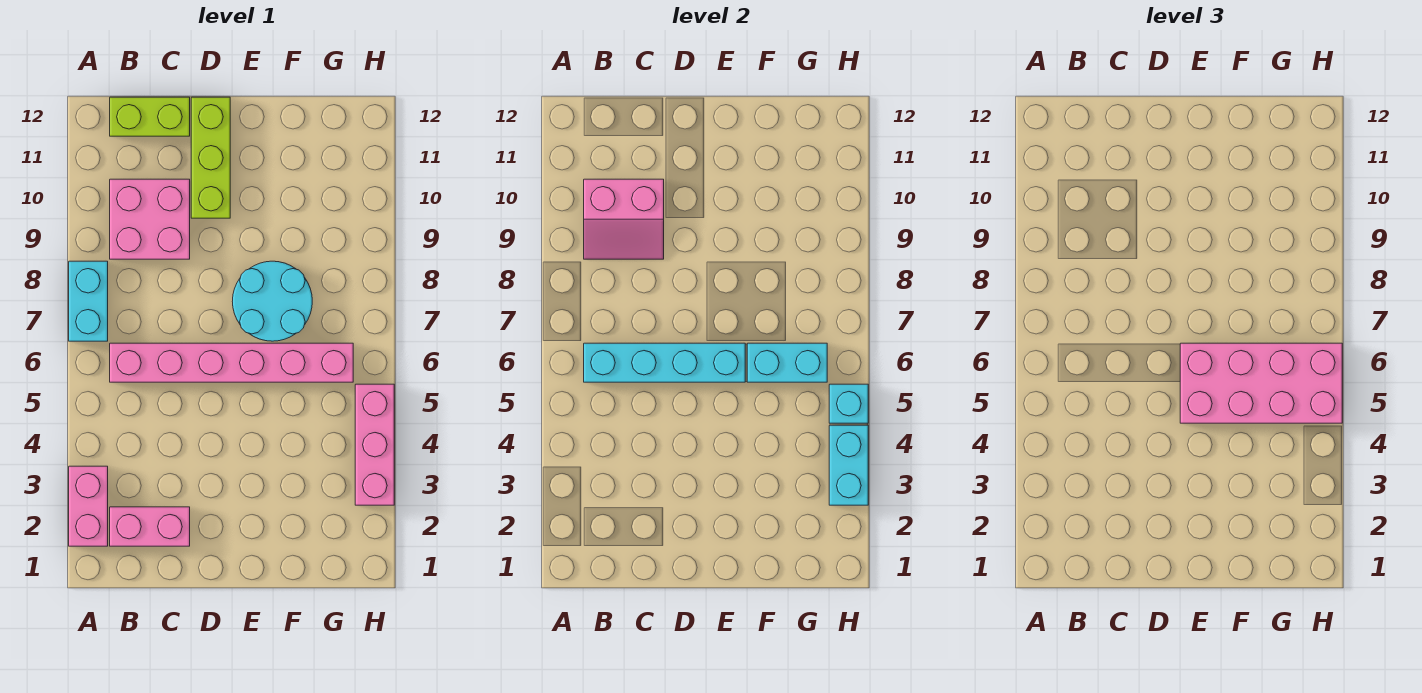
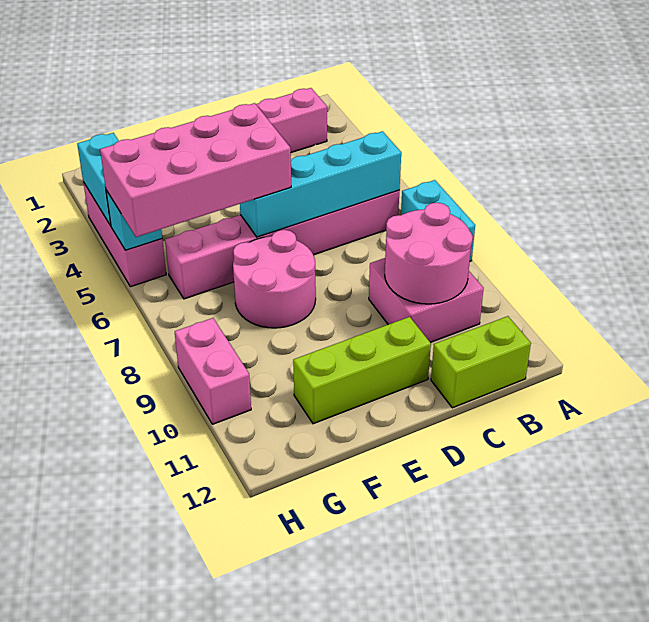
pink brick A2:A3 level 1 -> pink brick H9:H10 level 1
pink slope B9:C10 level 2 top 10 -> pink round brick B9:C10 level 2
lime brick D10:D12 level 1 -> lime brick D11:F11 level 1
cyan round brick E7:F8 level 1 -> pink round brick E7:F8 level 1
cyan brick F6:G6 level 2 -> none

